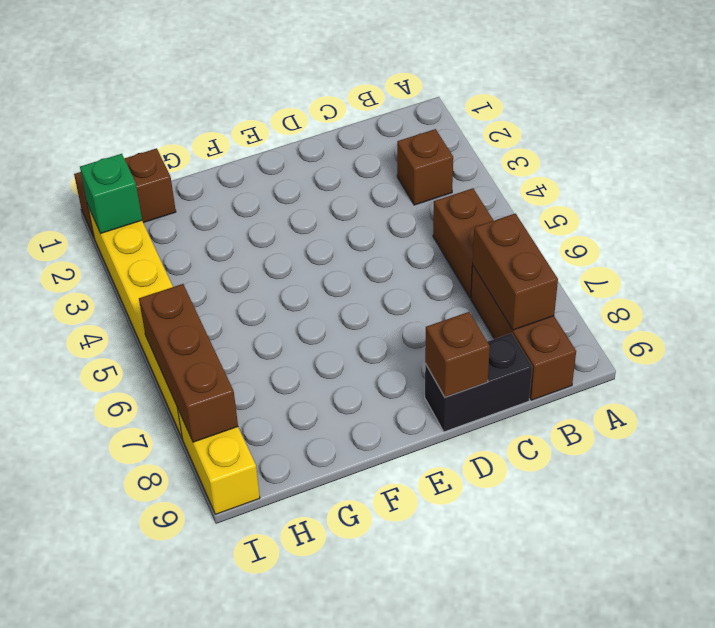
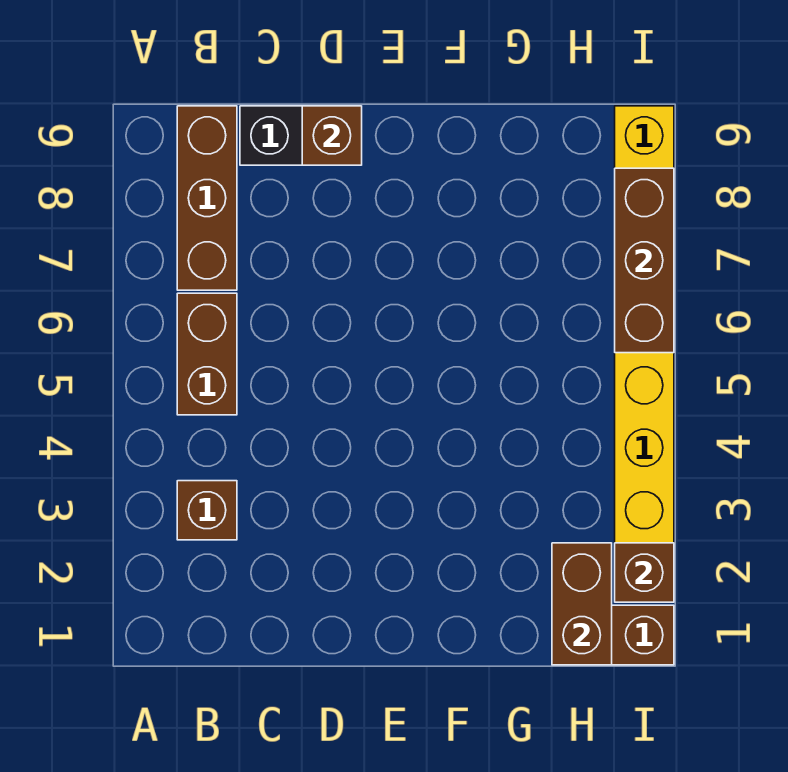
brown brick B7:B8 level 2 -> brown brick H1:H2 level 2
green brick I2 level 2 -> brown brick I2 level 2

